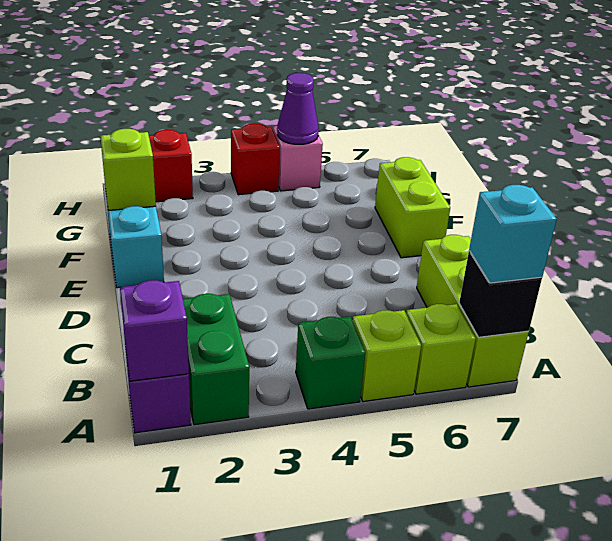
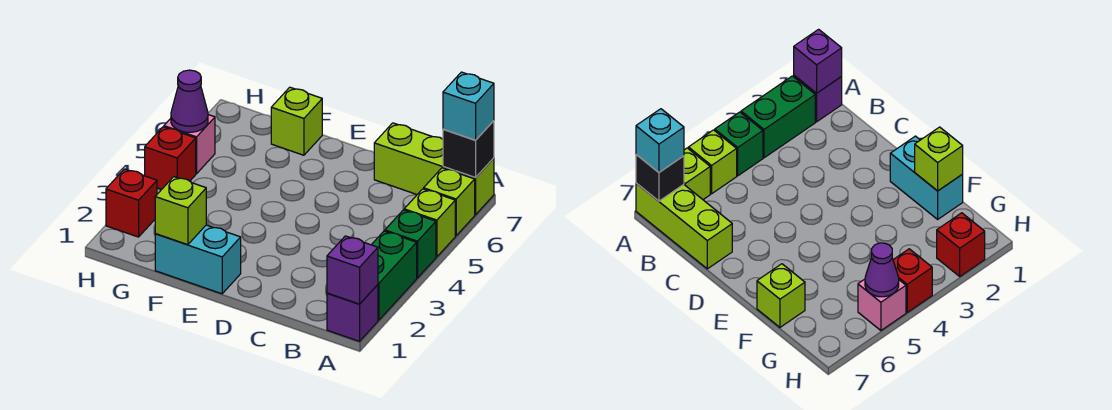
green brick A2:B2 level 1 -> green brick A2:A3 level 1
lime brick E7:F7 level 1 -> lime brick F7 level 1

